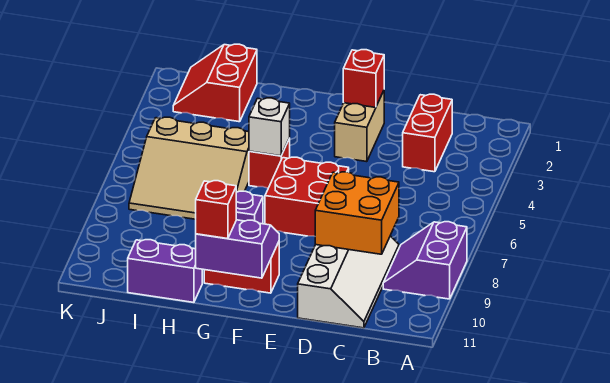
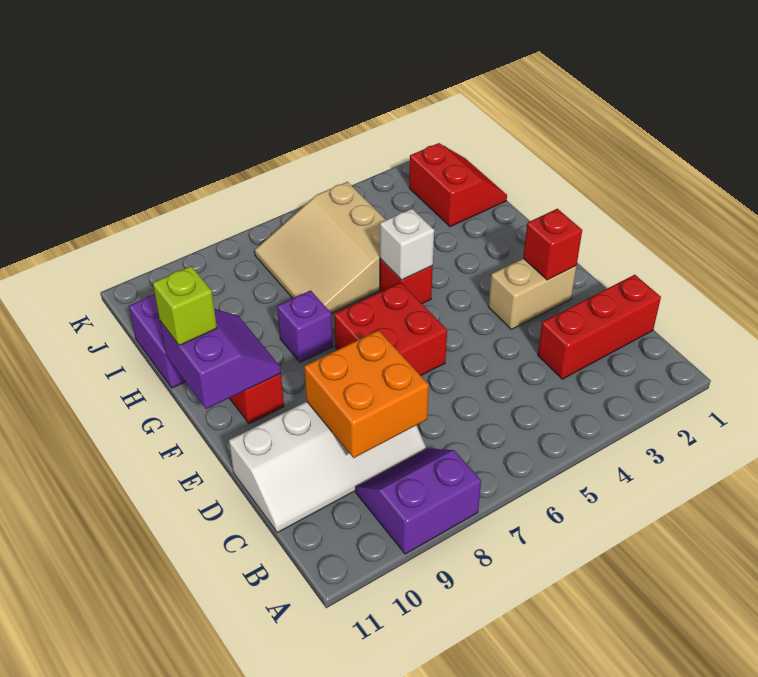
red brick C2:C3 level 1 -> red brick C1:C3 level 1
red brick G11 level 3 -> lime brick G11 level 3
red slope I1:J2 level 1 top I -> red slope I1:J2 level 1 top 2

